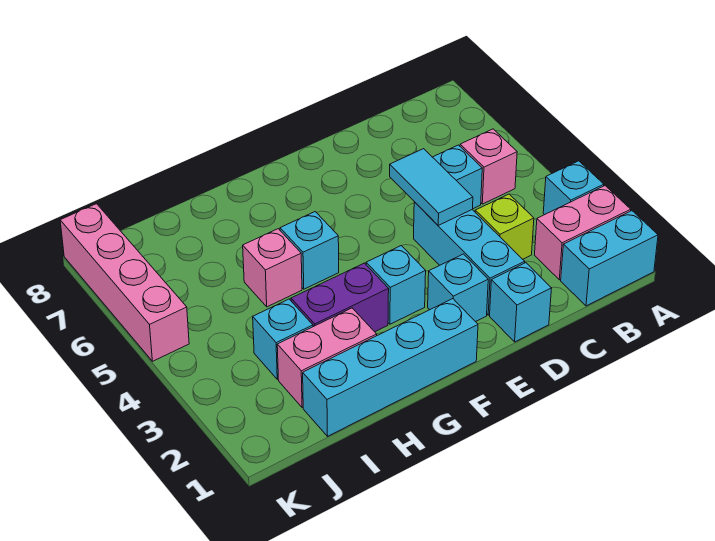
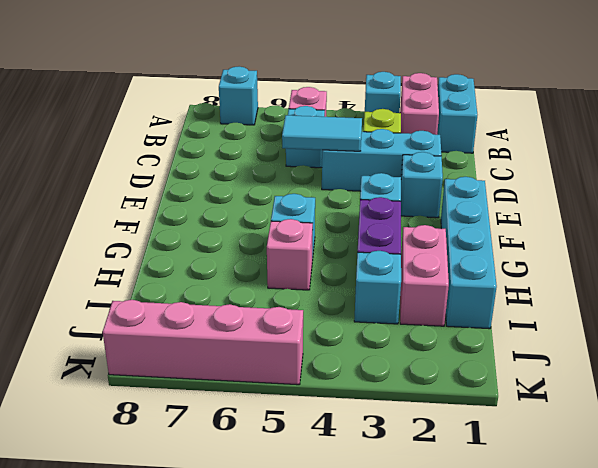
cyan brick D1 level 1 -> cyan brick A7 level 1

